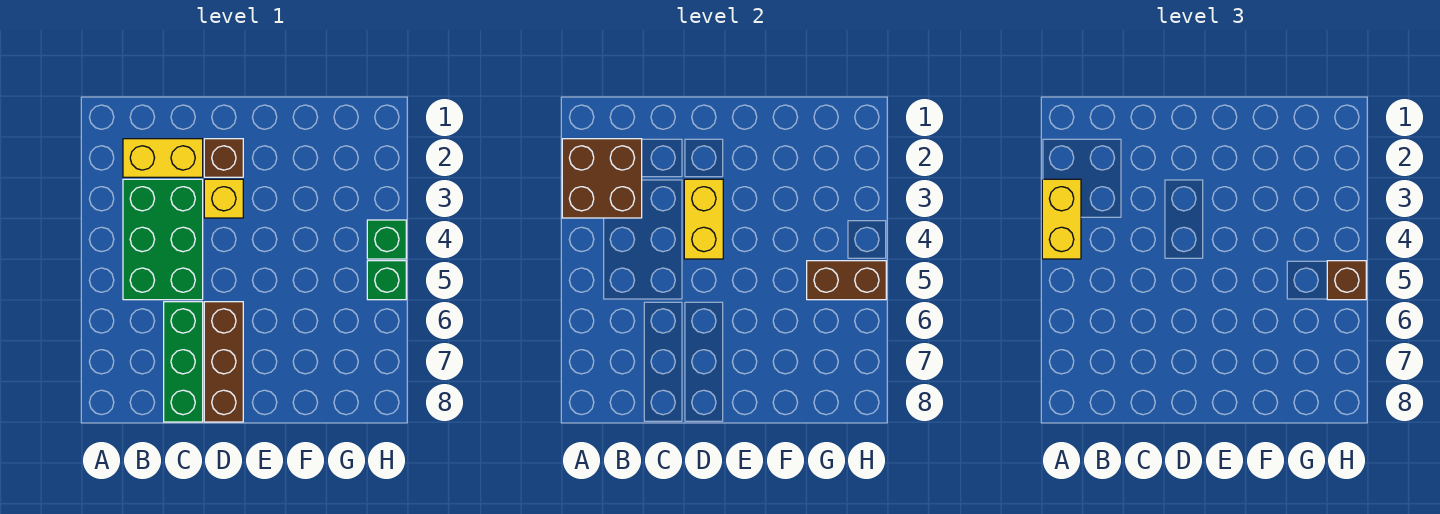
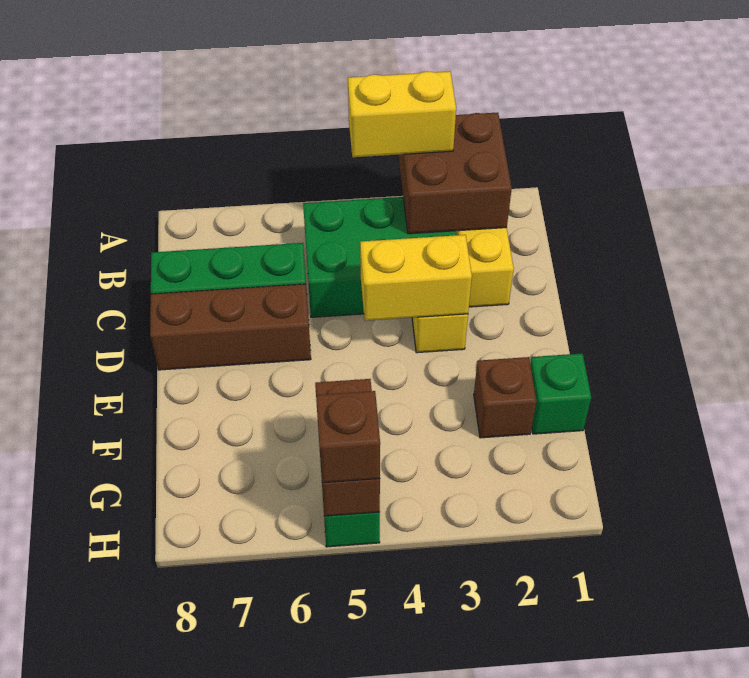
brown brick D2 level 1 -> brown brick F2 level 1
green brick H4 level 1 -> green brick F1 level 1

